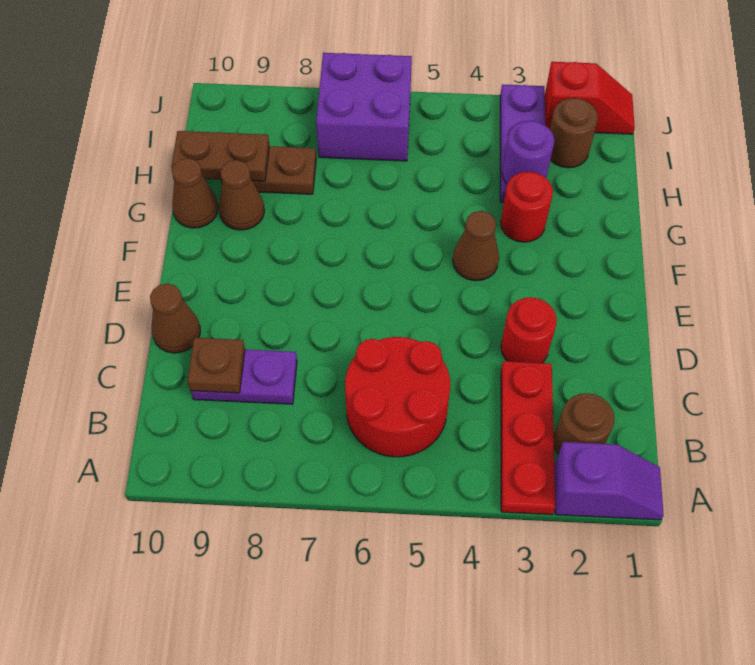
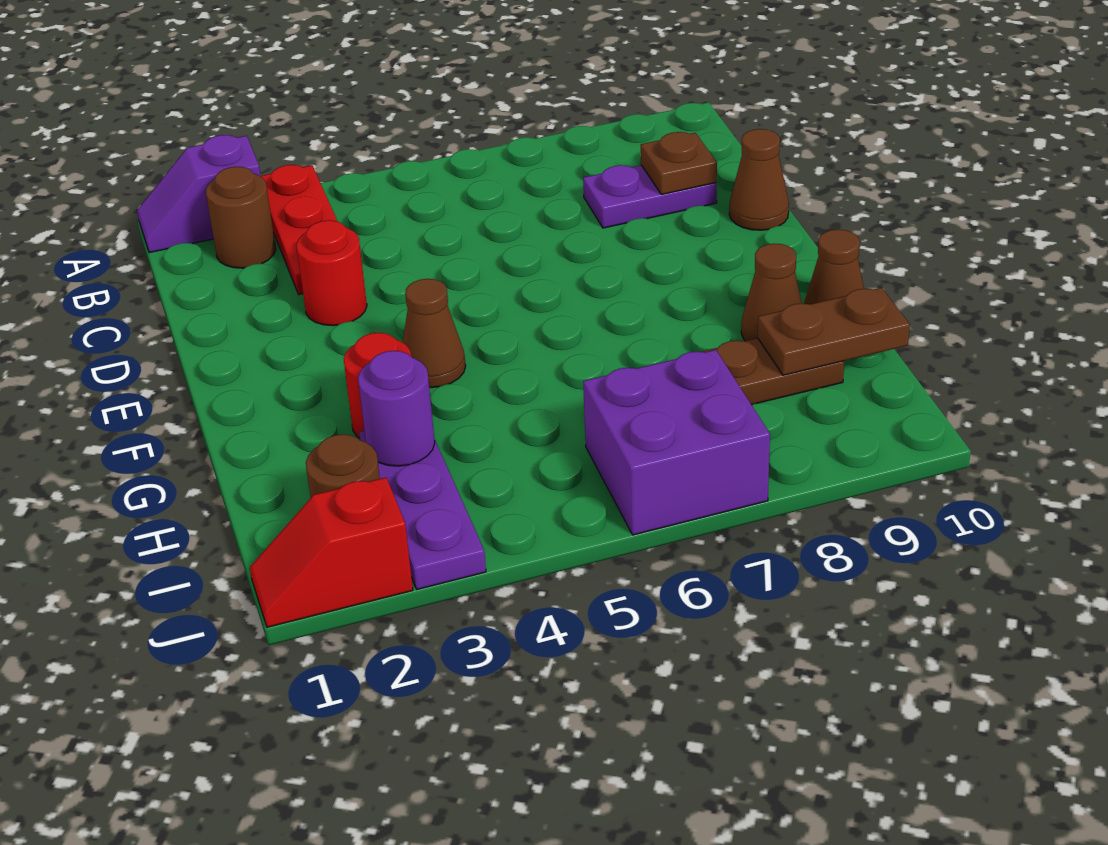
red round brick B5:C6 level 1 -> none

